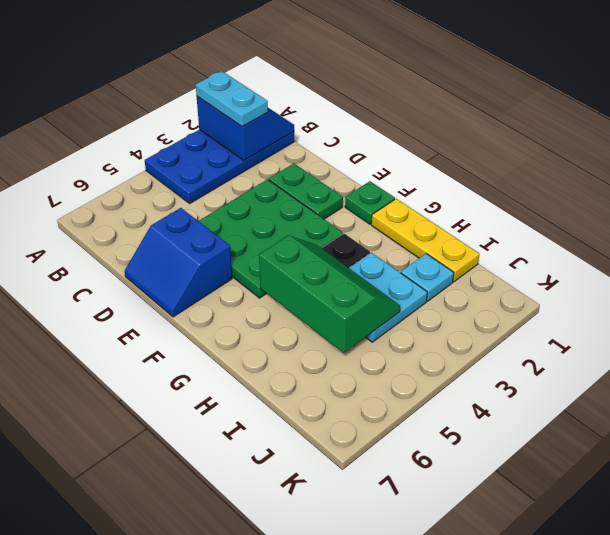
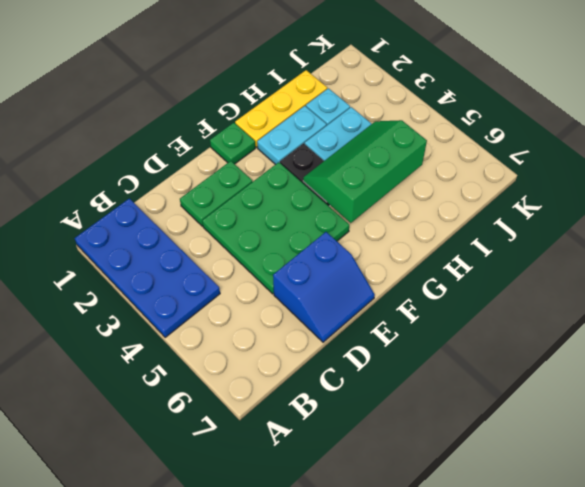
blue slope A1:B2 level 2 top 2 -> none
cyan plate A2:B2 level 3 -> cyan plate G2:H2 level 1

